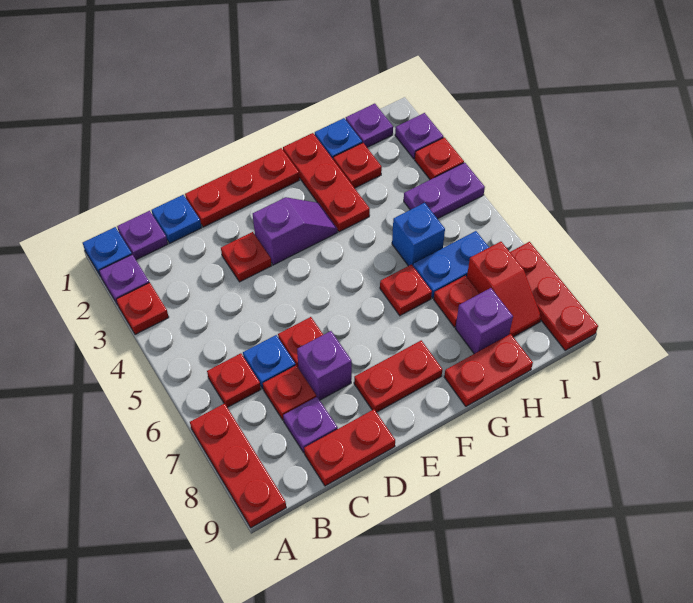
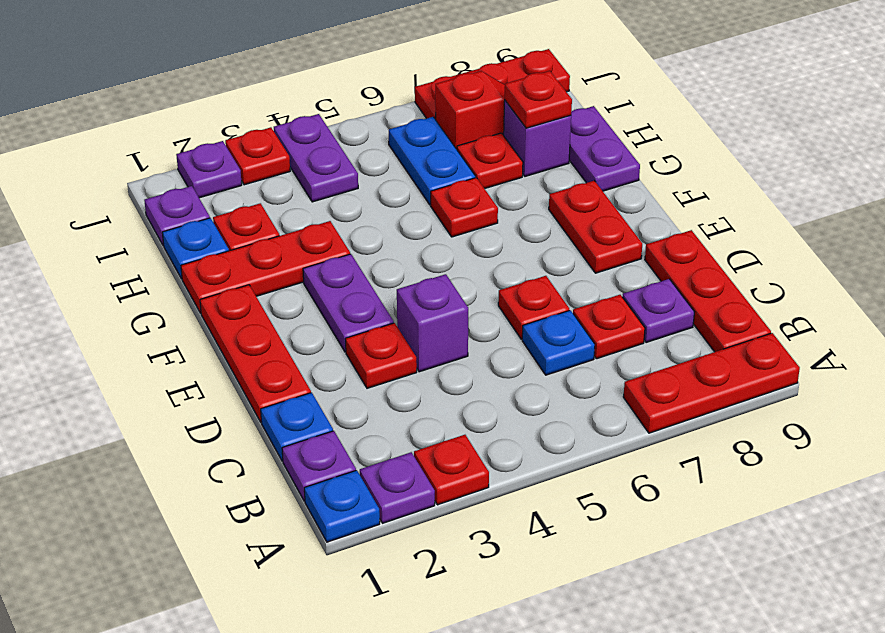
red plate B6 level 1 -> red plate H8 level 2
red plate C9:D9 level 1 -> red plate B9:D9 level 1
purple brick D7 level 1 -> purple brick D4 level 1
purple slope E3:F3 level 1 top E -> purple plate E3:F3 level 1
red plate G9:H9 level 1 -> purple plate G9:H9 level 1
blue brick H5 level 1 -> none

